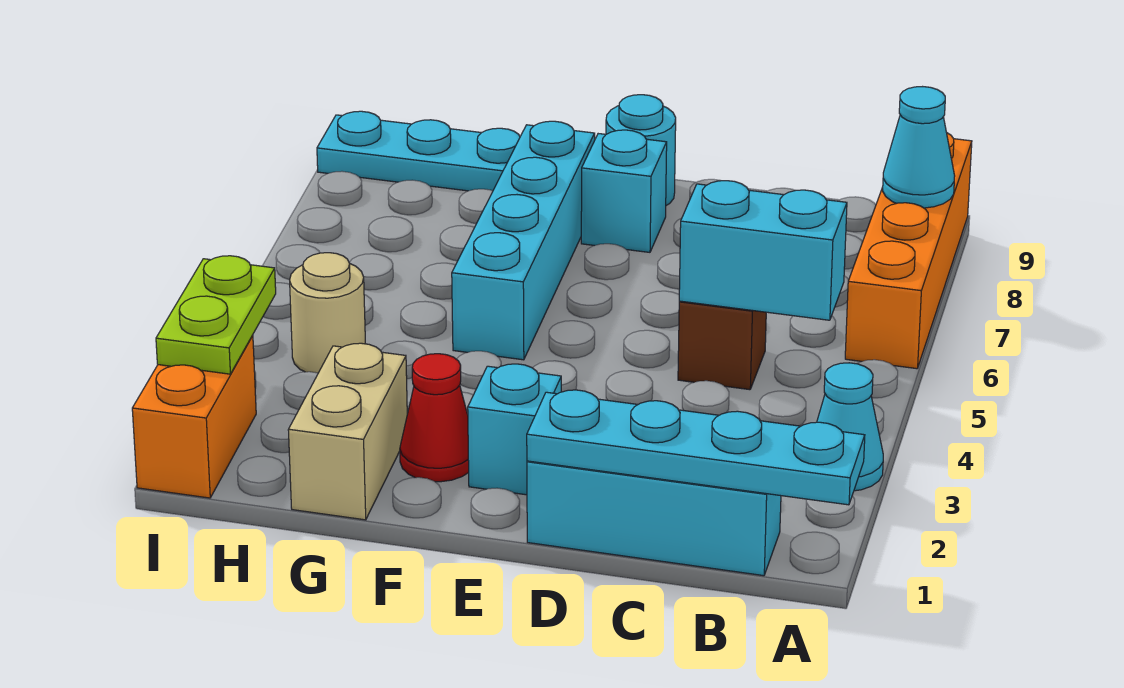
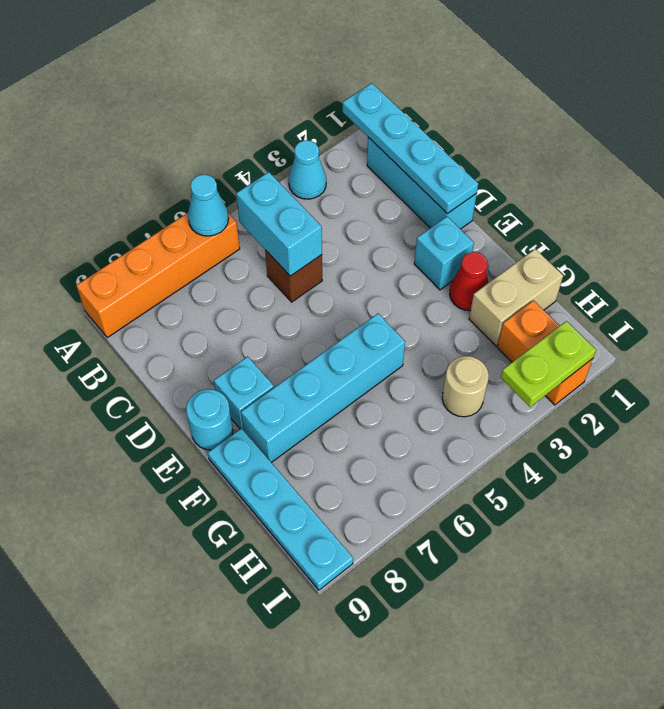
cyan cone A8 level 2 -> cyan cone A6 level 2
orange brick I1:I2 level 1 -> orange brick H2:I2 level 1

